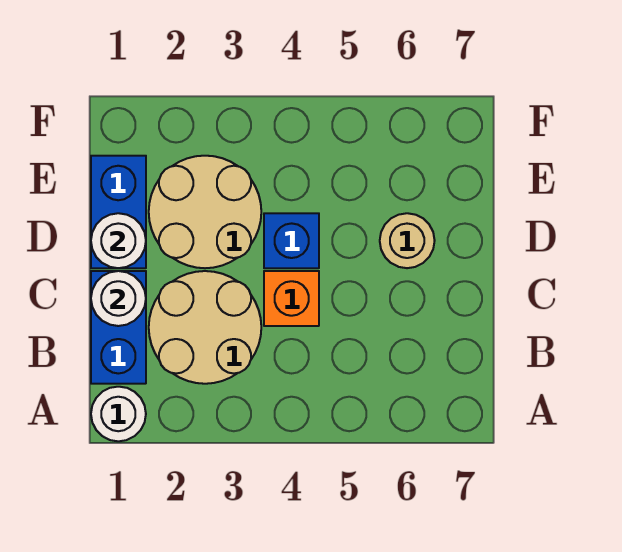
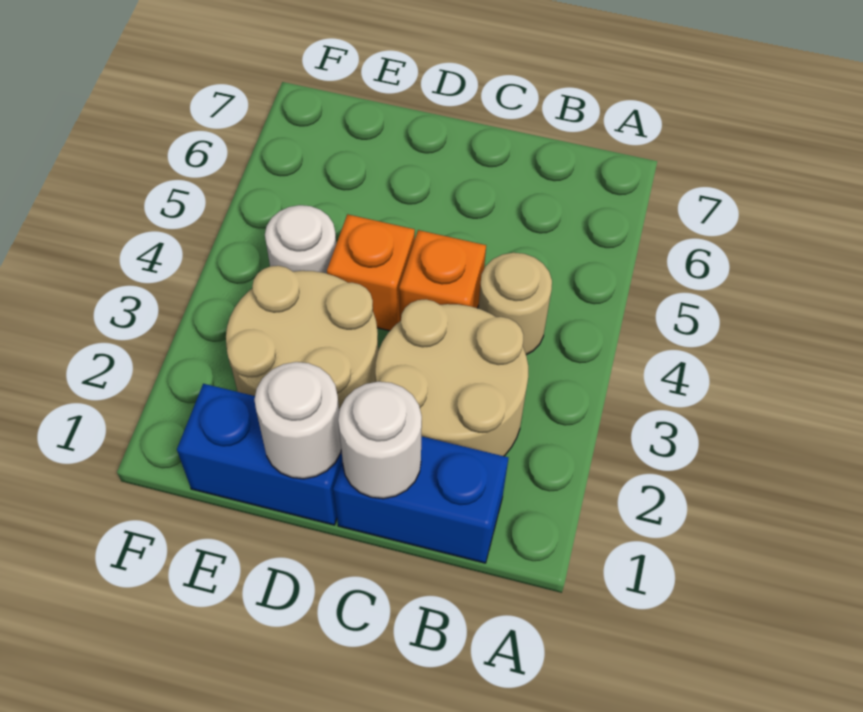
white round brick A1 level 1 -> white round brick E4 level 1
blue brick D4 level 1 -> orange brick D4 level 1
tan round brick D6 level 1 -> tan round brick B4 level 1

